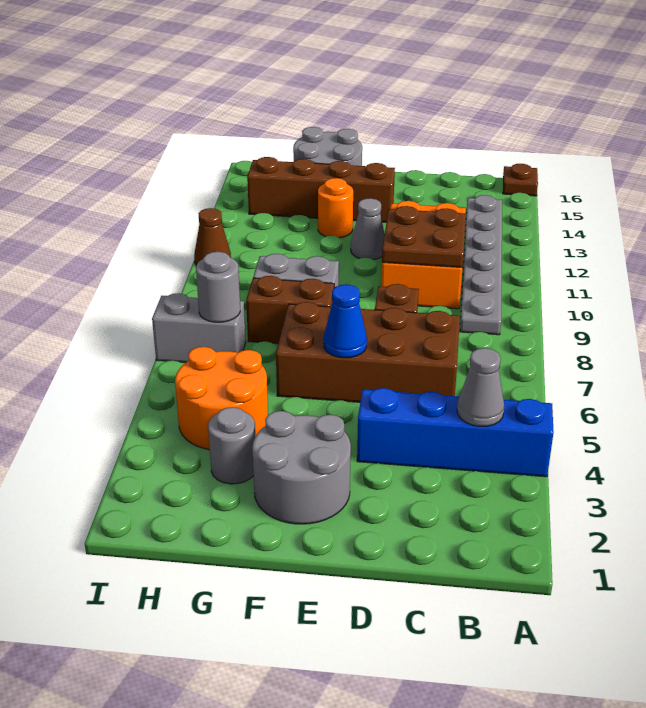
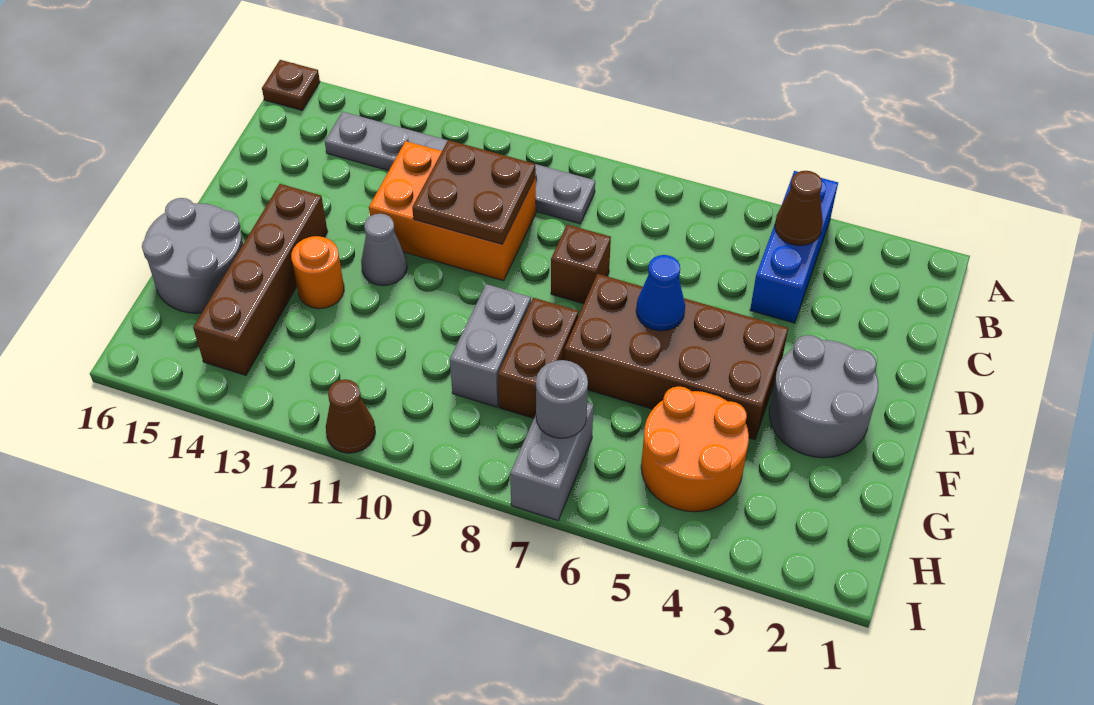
blue brick A4:D4 level 1 -> blue brick A4:C4 level 1
grey cone B4 level 2 -> brown cone B4 level 2
brown brick C6:F7 level 1 -> brown brick E4:F7 level 1
grey round brick G3 level 1 -> none

